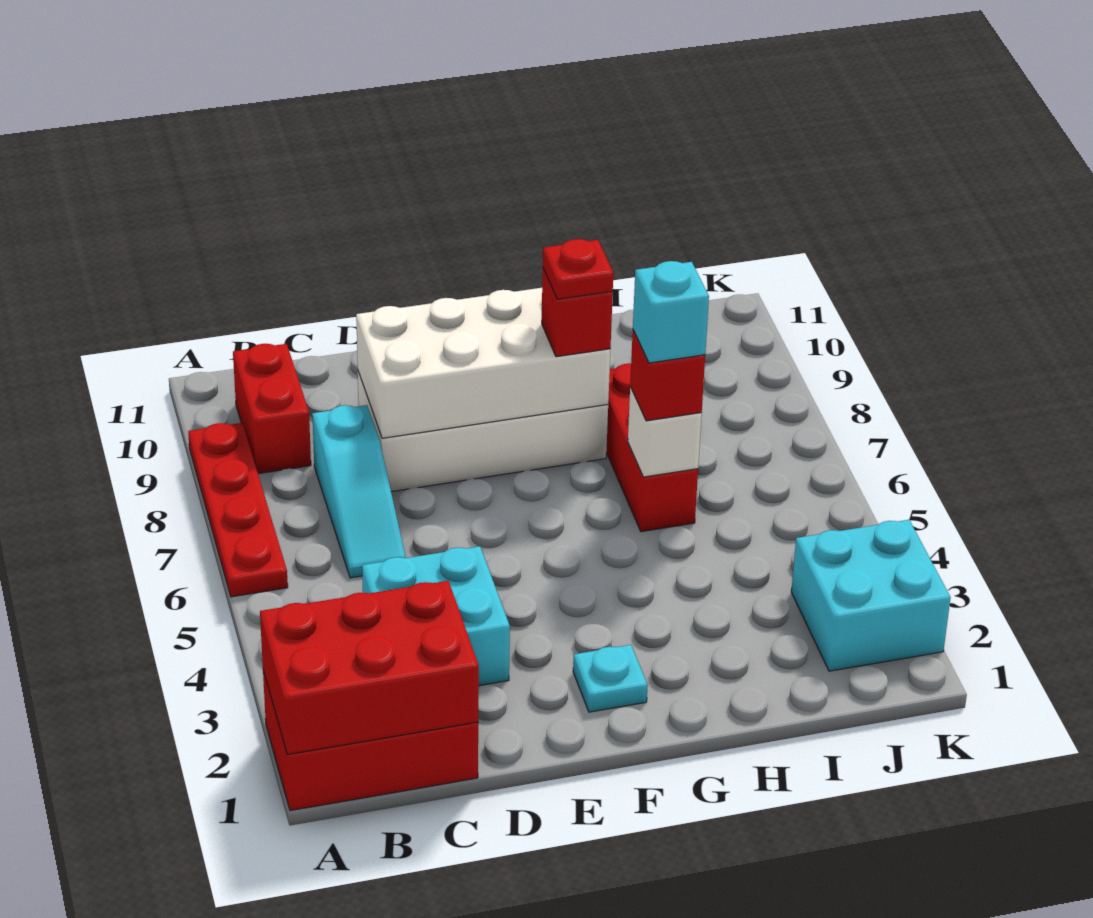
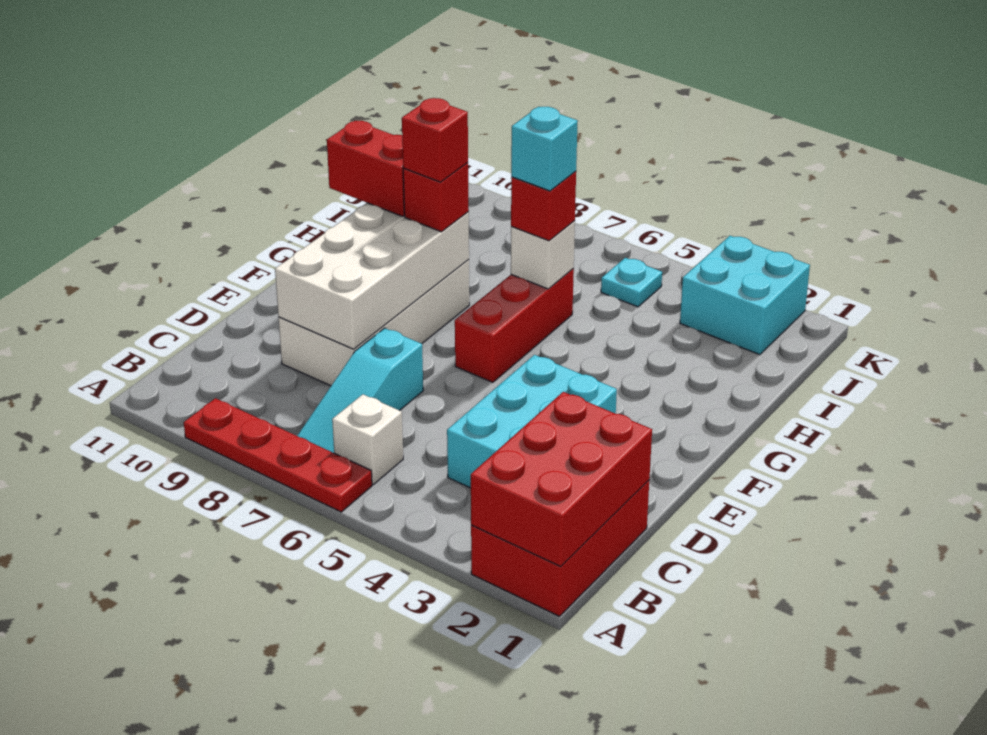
none -> white brick B6 level 1
red brick B9:B10 level 1 -> red brick G9:G10 level 3
cyan brick C3:D4 level 1 -> cyan brick C3:E4 level 1
cyan slope C6:C8 level 1 top 8 -> cyan slope B7:D7 level 1 top D
cyan plate F2 level 1 -> cyan plate J5 level 1
red plate G8 level 4 -> red brick G8 level 4
red brick H6:H8 level 1 -> red brick F6:H6 level 1

